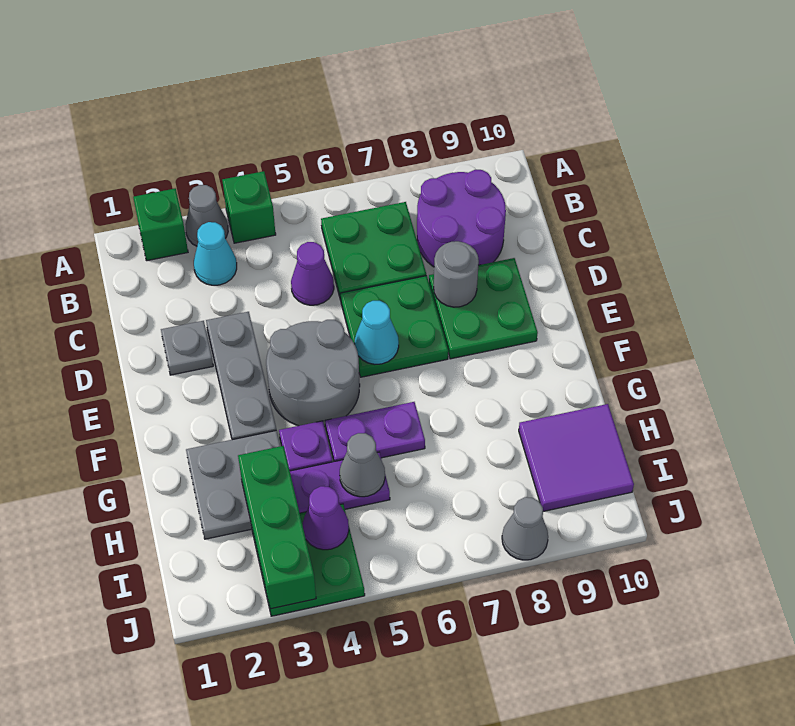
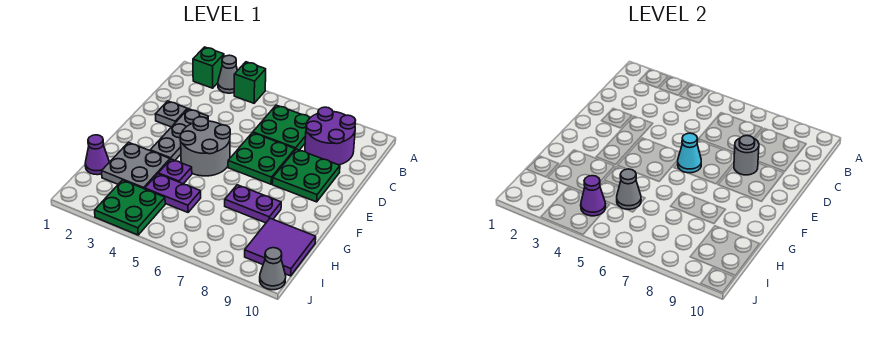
cyan cone B3 level 1 -> none
purple cone C5 level 1 -> purple cone H1 level 1
purple plate G5:G6 level 1 -> purple plate G7:G8 level 1
green brick H3:J3 level 2 -> none
grey cone J8 level 1 -> grey cone J10 level 1

